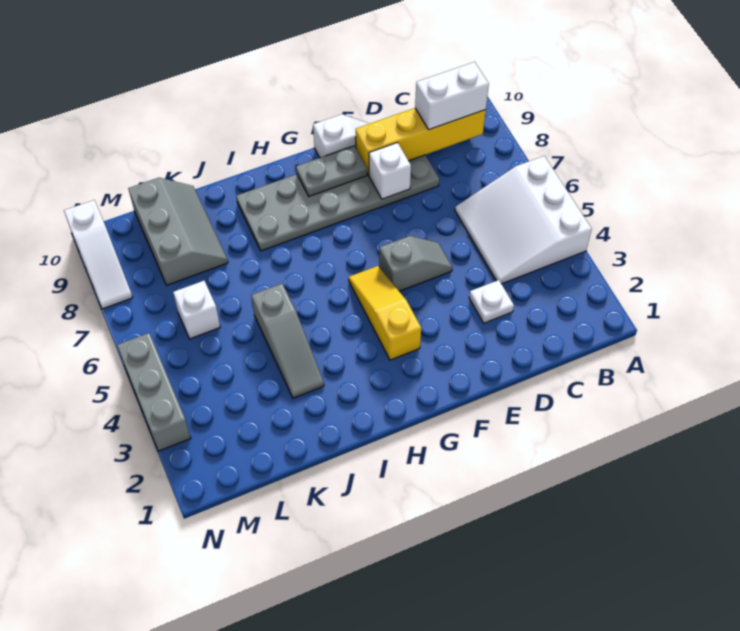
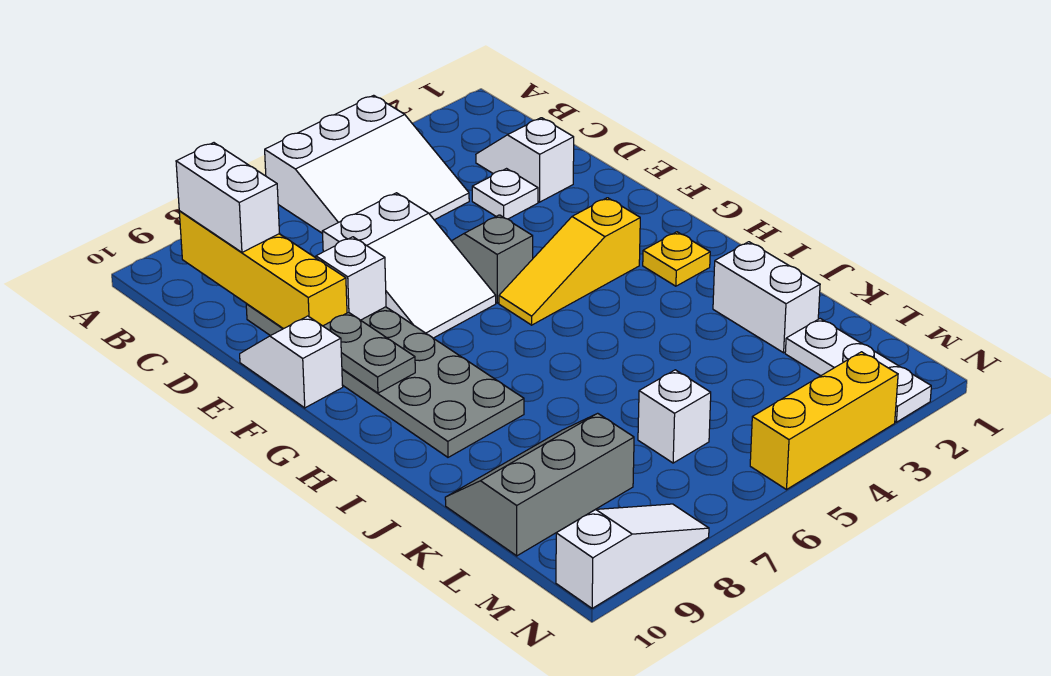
none -> white slope C2:D2 level 1 top D
none -> white slope D6:F7 level 1 top D
none -> yellow plate H2 level 1
none -> white brick J2:K2 level 1
grey slope J3:J5 level 1 top 5 -> none
none -> white plate L2:N2 level 1
grey brick N3:N5 level 1 -> yellow brick N3:N5 level 1

